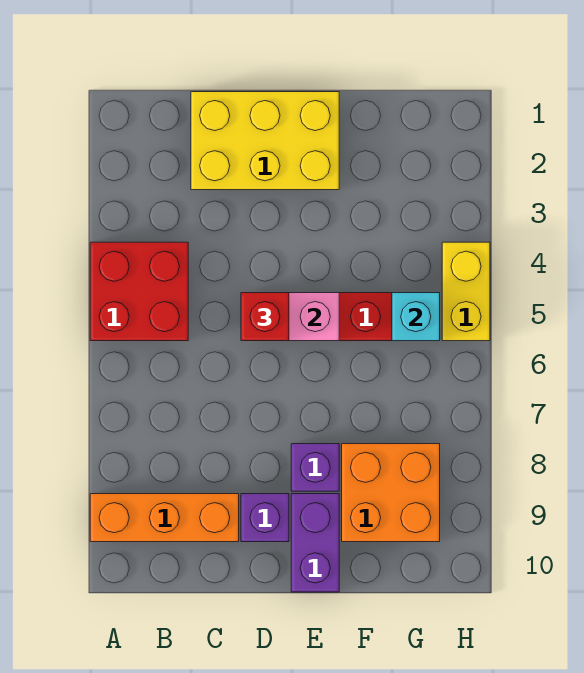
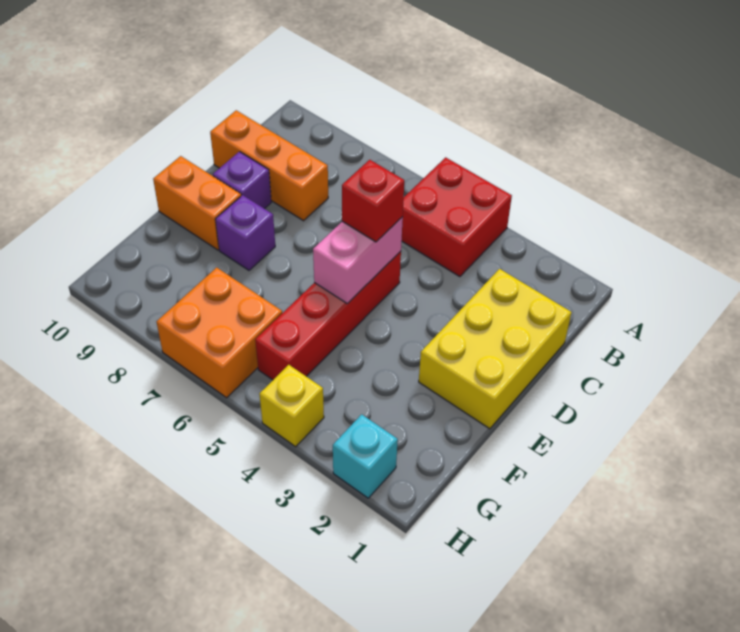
orange brick A9:C9 level 1 -> orange brick C8:C10 level 1
purple brick E9:E10 level 1 -> orange brick E9:E10 level 1
orange brick F8:G9 level 1 -> orange brick G6:H7 level 1
cyan brick G5 level 2 -> cyan brick H2 level 1
yellow brick H4:H5 level 1 -> yellow brick H4 level 1

